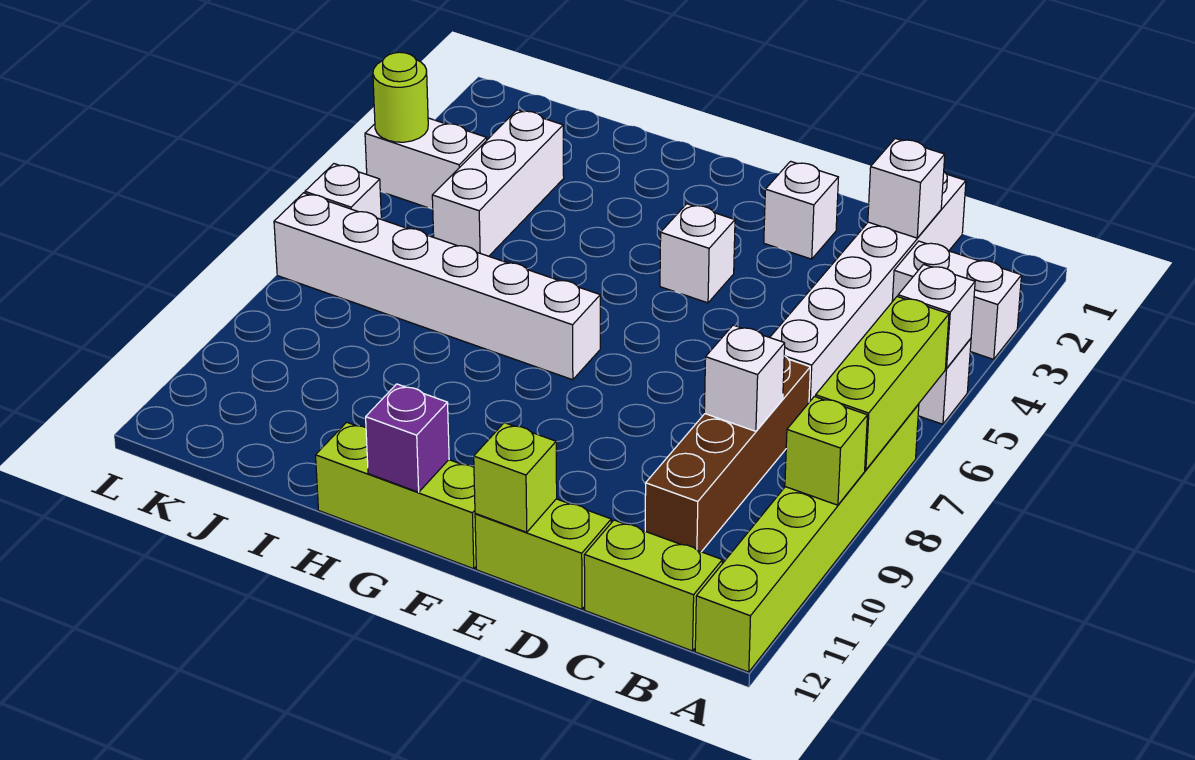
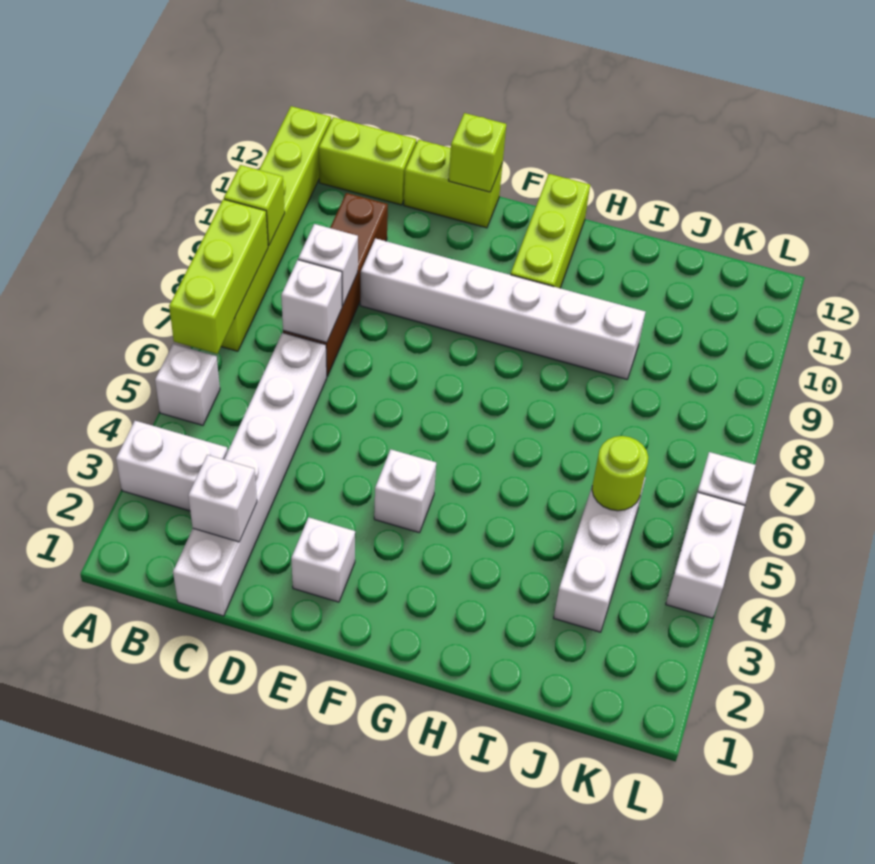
white brick A5 level 2 -> white brick C7 level 2
lime brick F12:H12 level 1 -> lime brick G10:G12 level 1
white brick G7:L7 level 1 -> white brick D9:I9 level 1
purple brick G12 level 2 -> none
white brick K4:L4 level 1 -> white brick L4:L5 level 1
lime round brick L4 level 2 -> lime round brick J5 level 2

